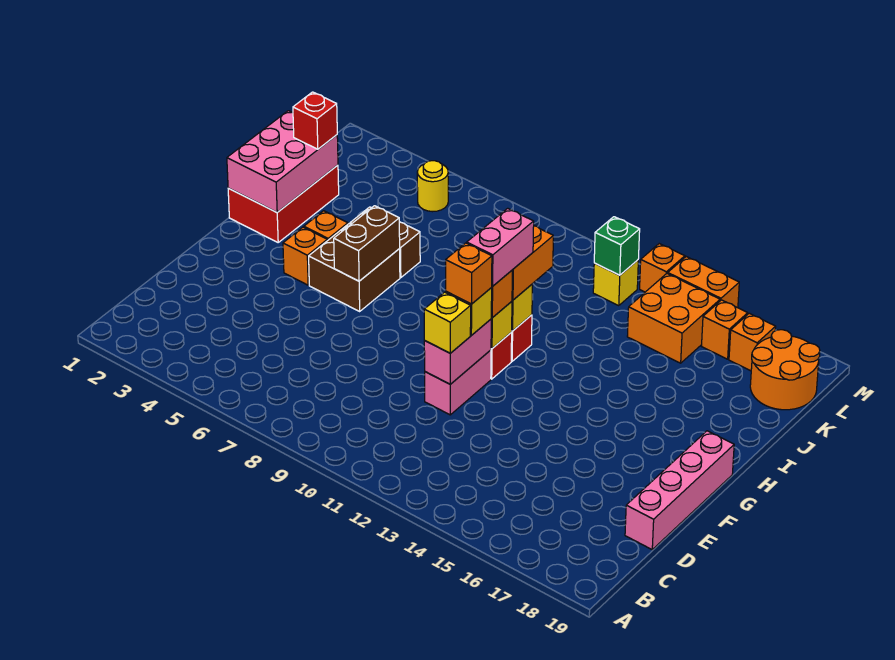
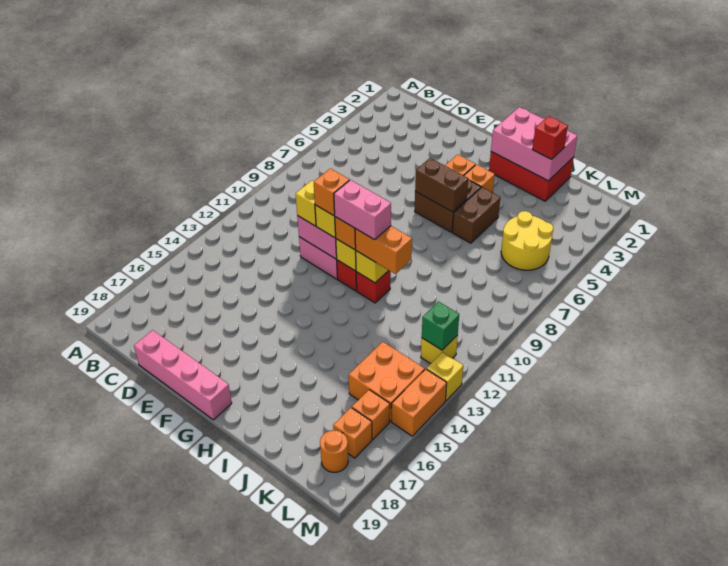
orange round brick K18:L19 level 1 -> orange round brick L18 level 1
yellow round brick L5 level 1 -> yellow round brick K5:L6 level 1
orange brick M13 level 1 -> yellow brick M13 level 1

